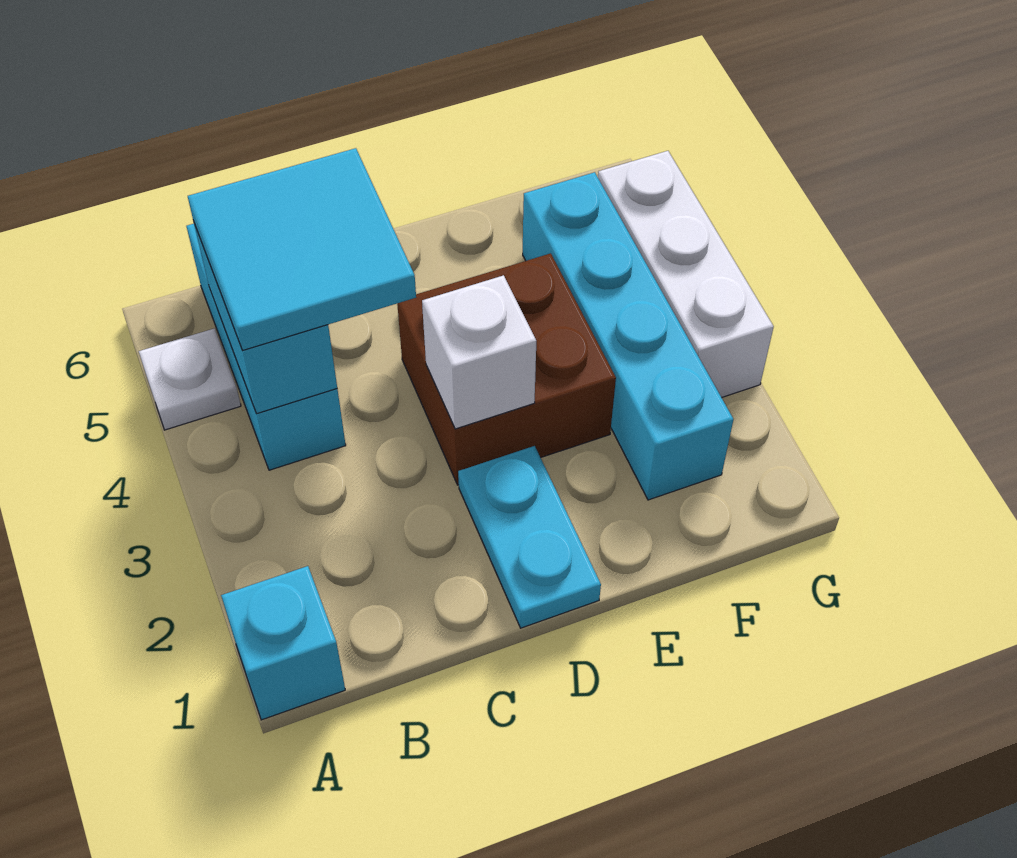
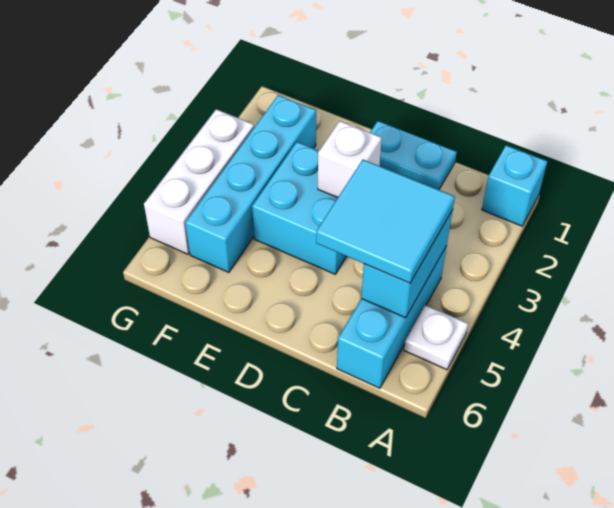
cyan plate D1:D2 level 1 -> cyan plate C1:D1 level 1
brown brick D3:E4 level 1 -> cyan brick D3:E4 level 1

